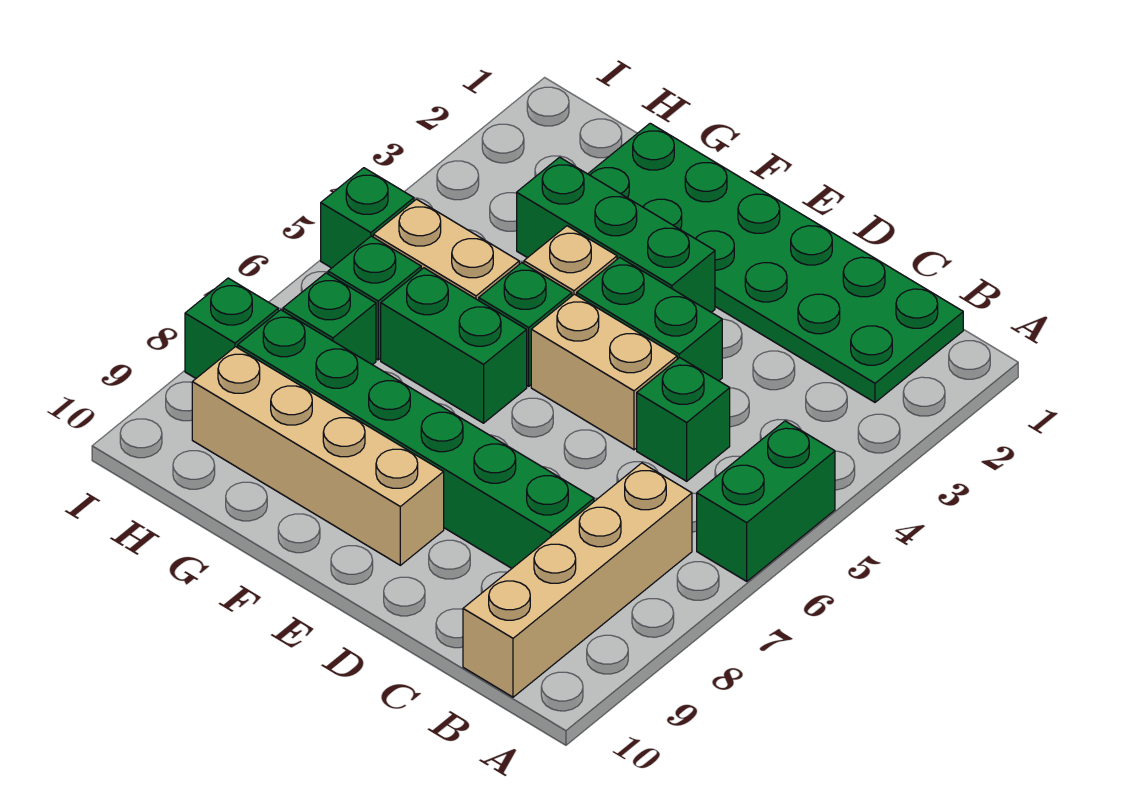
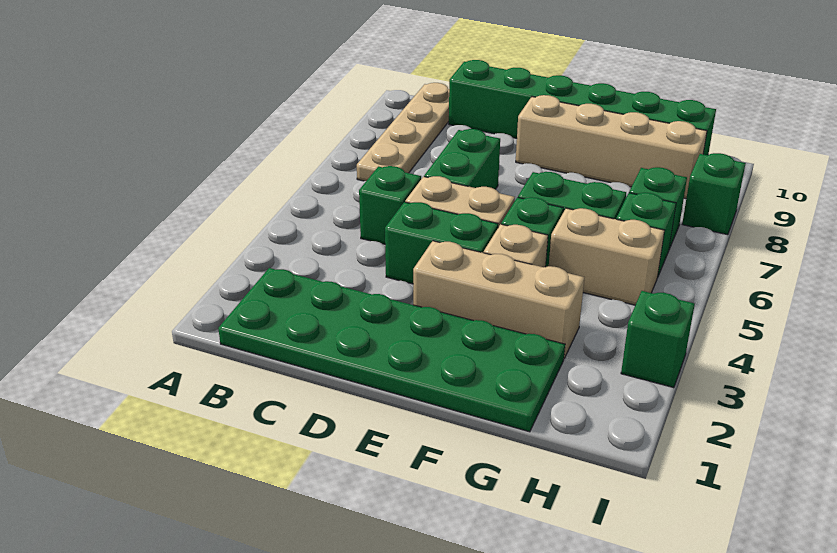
green brick A5:A6 level 1 -> green brick D6:D7 level 1
tan brick B7:B10 level 1 -> tan plate B7:B10 level 1
green brick C8:H8 level 1 -> green brick C10:H10 level 1
green brick E3:G3 level 1 -> tan brick E3:G3 level 1
green brick I5 level 1 -> green brick I3 level 1

